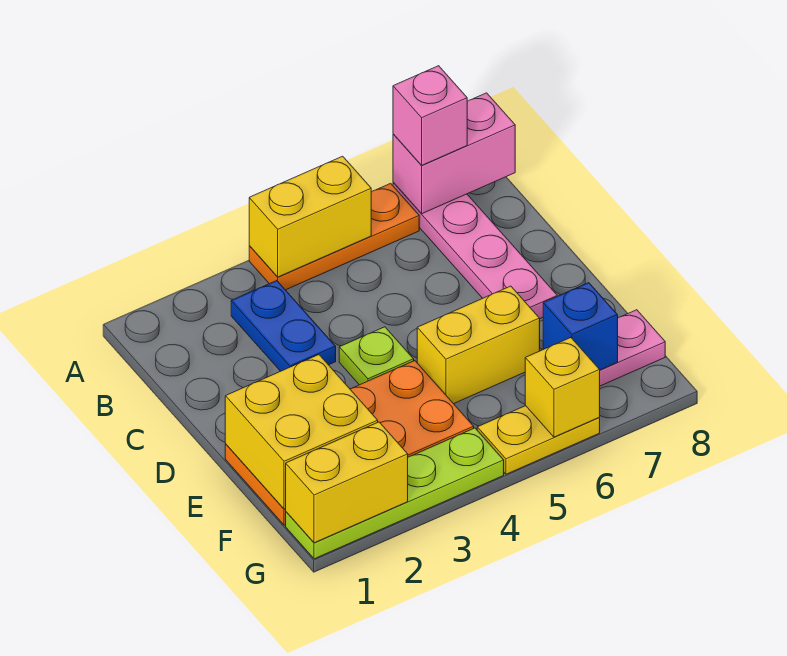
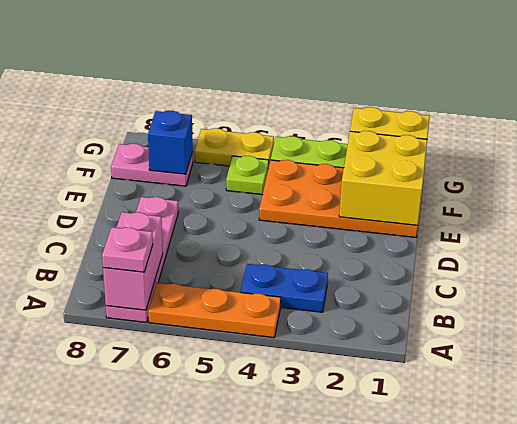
yellow brick A4:A5 level 2 -> none
pink brick A7:A8 level 2 -> pink brick A7:B7 level 2
pink brick A7 level 3 -> pink plate A7 level 3
blue plate B3:C3 level 1 -> blue plate B3:B4 level 1
lime plate D4 level 1 -> lime plate F5 level 1
yellow brick E5:E6 level 1 -> none
yellow brick G6 level 2 -> none

